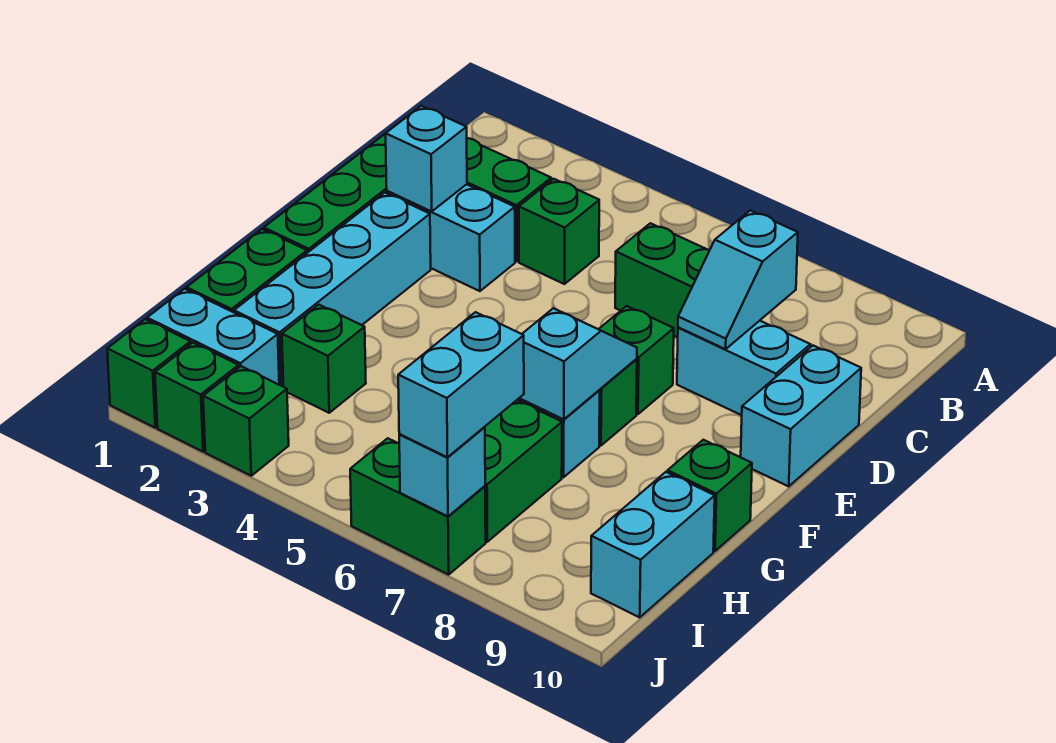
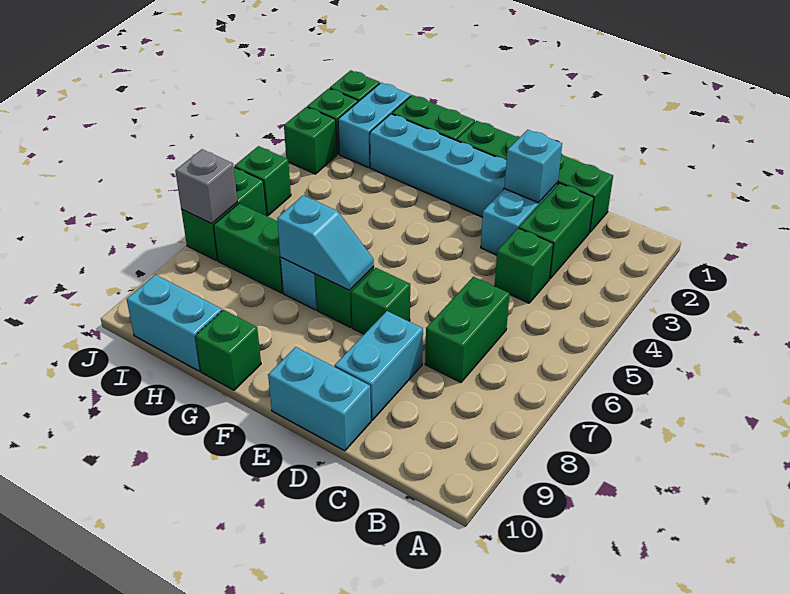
cyan slope C8:D8 level 2 top C -> none
green brick H3 level 1 -> green brick J5 level 1
cyan brick I7:J7 level 3 -> none
cyan brick J7 level 2 -> grey brick J7 level 2

